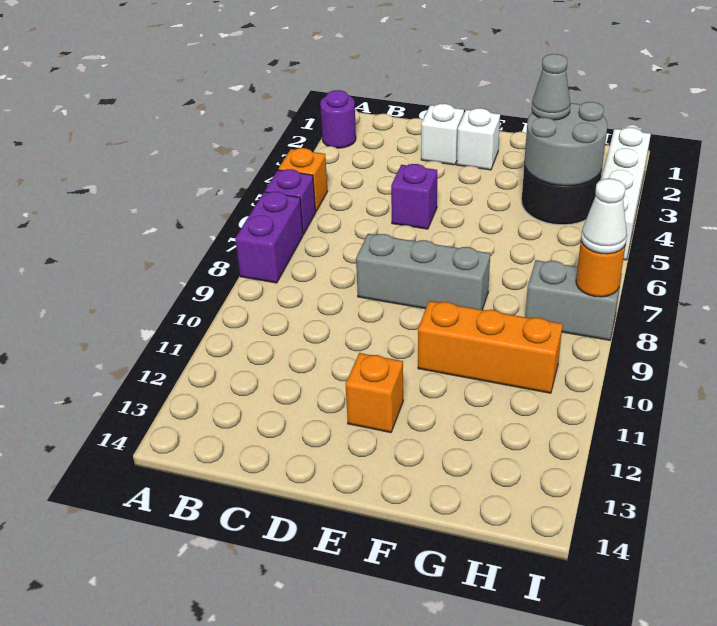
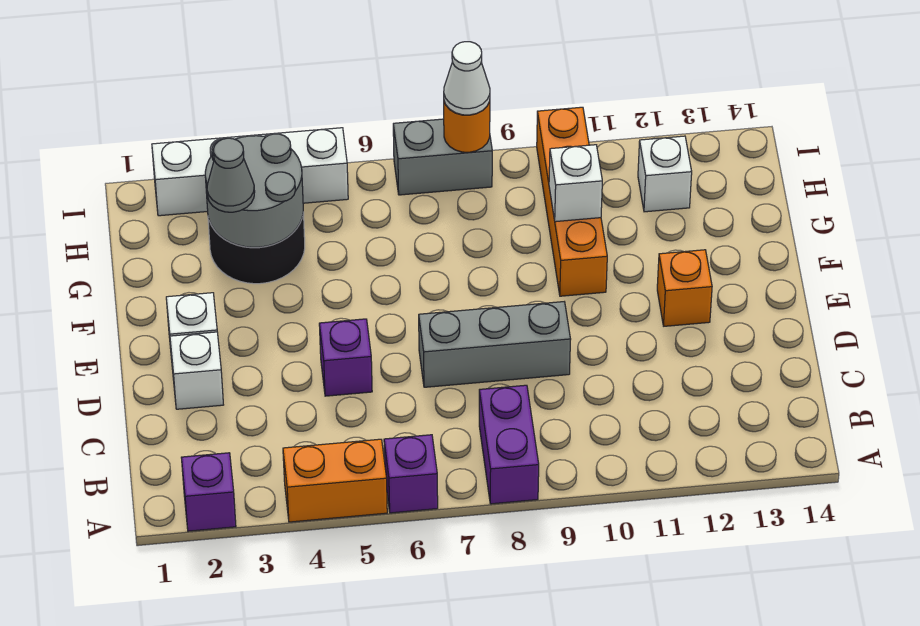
purple round brick A2 level 1 -> purple brick A2 level 1
orange brick A5 level 1 -> orange brick A4:A5 level 1
purple brick A7:A8 level 1 -> purple brick A8:B8 level 1
grey brick D8:F8 level 1 -> grey brick D7:D9 level 1
orange brick F10:H10 level 1 -> orange brick F10:I10 level 1
none -> white brick G10 level 2
grey brick H8:I8 level 1 -> grey brick I7:I8 level 1
none -> white brick H12 level 1

